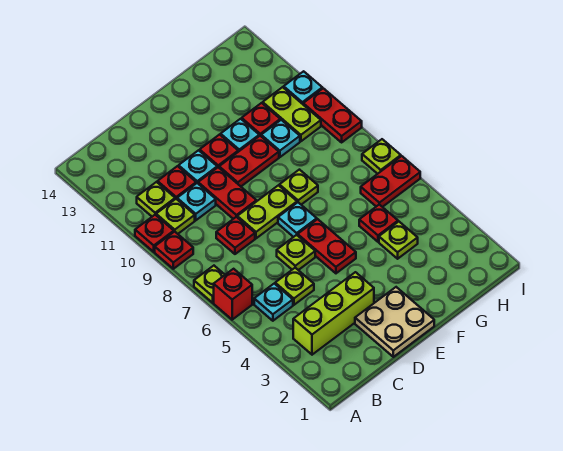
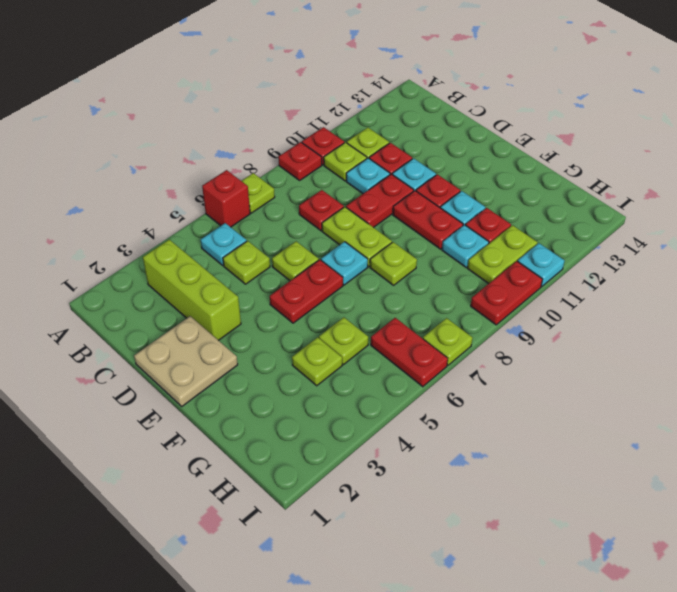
red plate G5 level 1 -> lime plate G5 level 1

